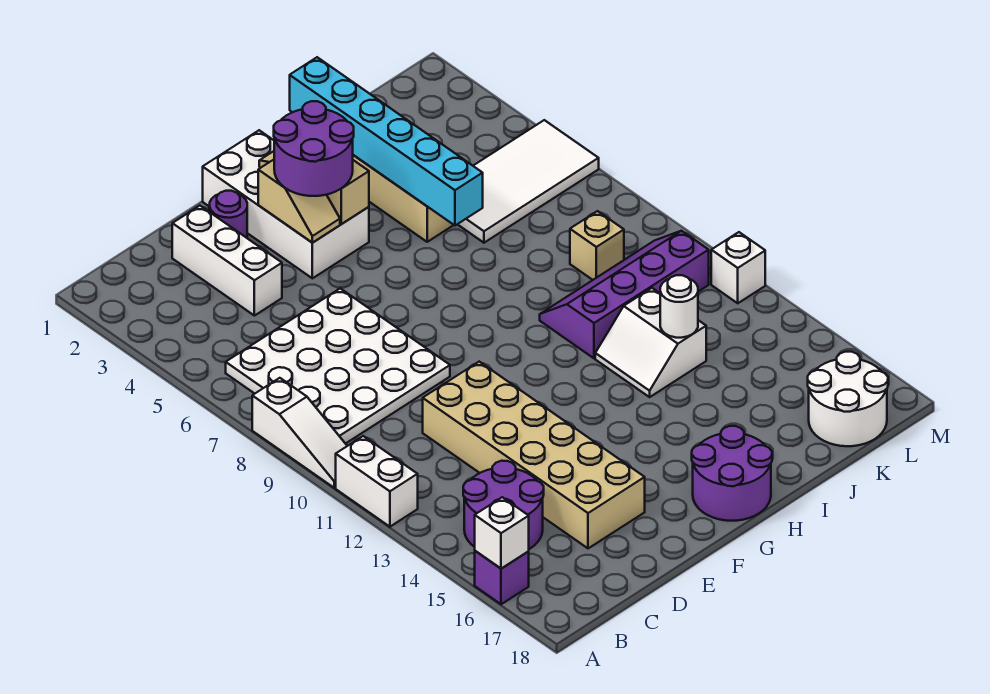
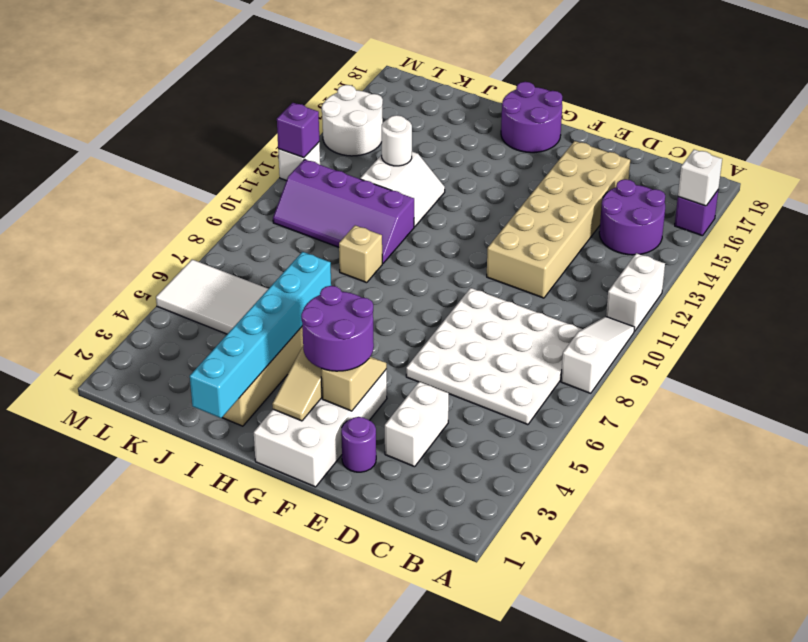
white brick D2:D4 level 1 -> white brick D3:D4 level 1
tan brick K9 level 1 -> tan brick I9 level 1
white round brick K17:L18 level 1 -> white round brick L14:M15 level 1
none -> purple brick M12 level 2

